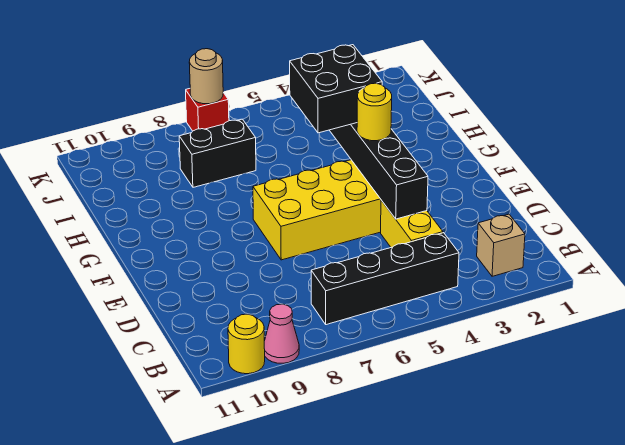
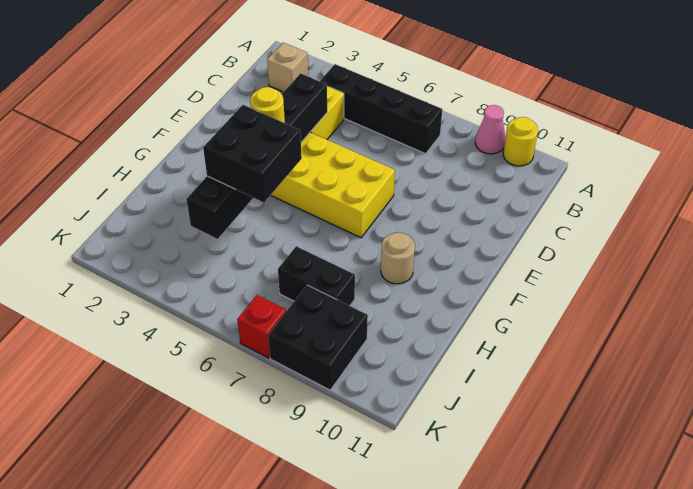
none -> black brick J8:K9 level 1
tan round brick K7 level 2 -> tan round brick G9 level 1

